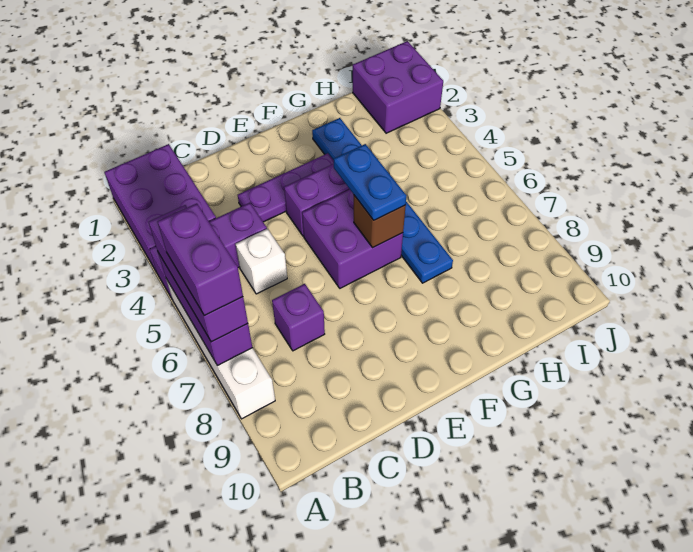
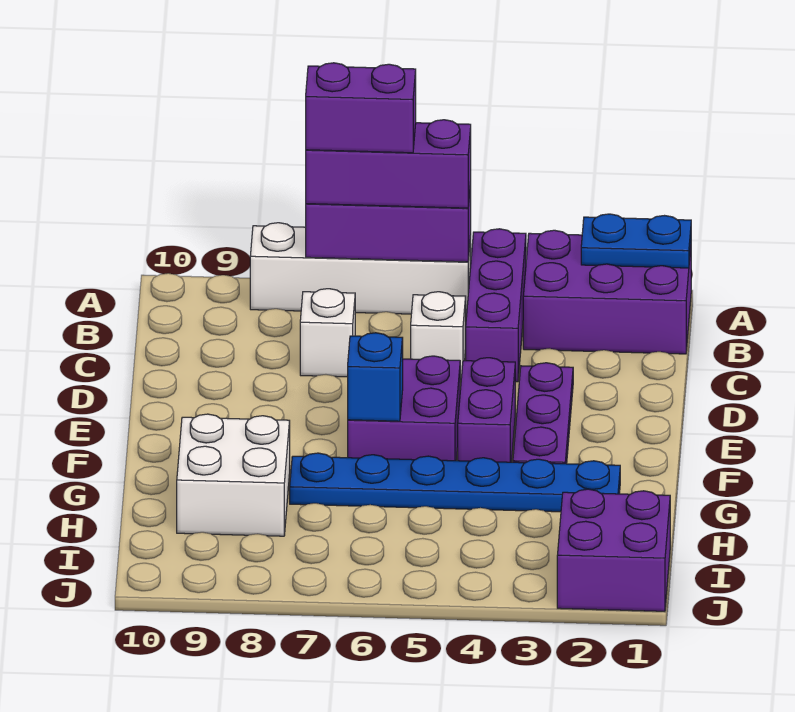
purple brick C7 level 1 -> white brick C7 level 1
blue plate F5:F6 level 3 -> blue plate A1:A2 level 2
brown brick F6 level 2 -> blue brick F6 level 2
none -> white brick G8:H9 level 1

